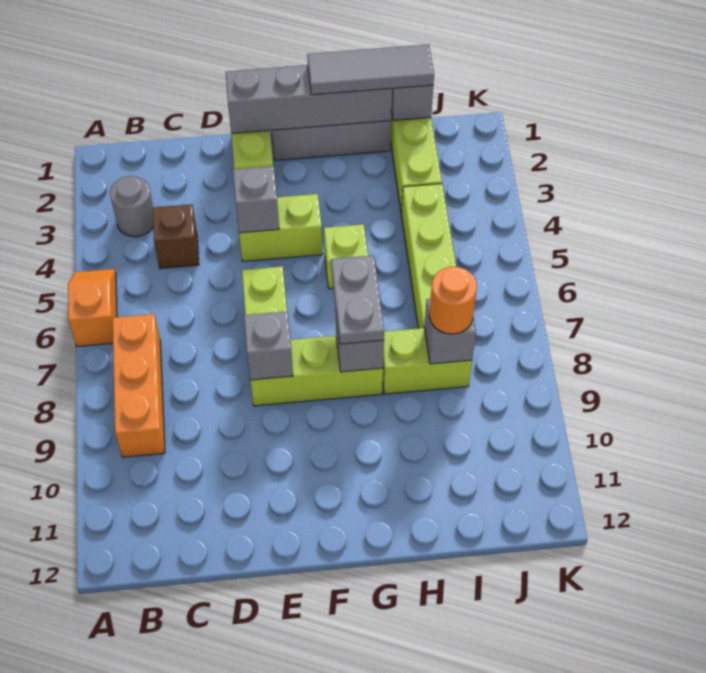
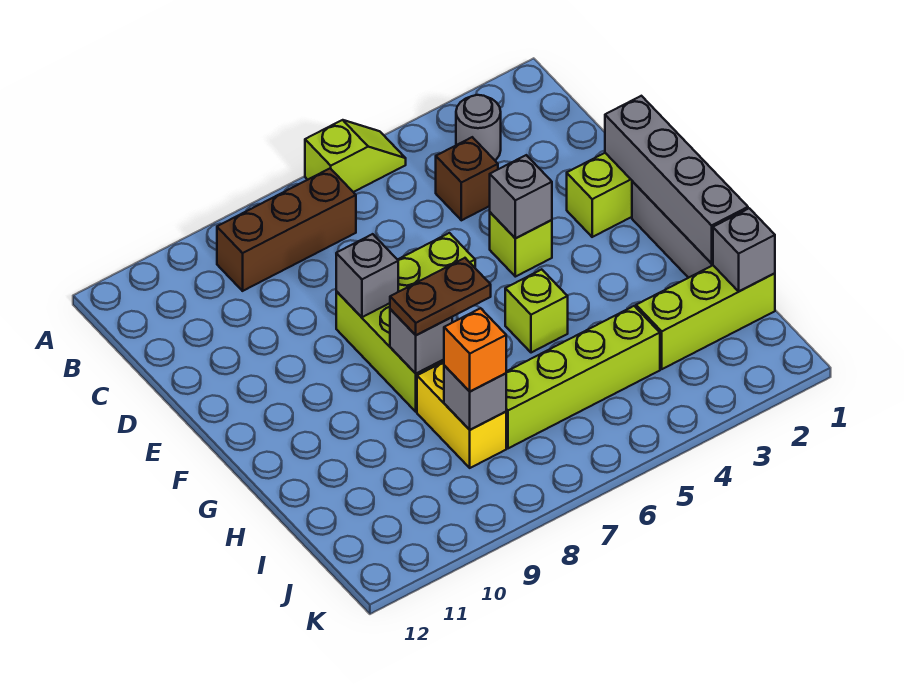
orange slope A5:A6 level 1 top 6 -> lime slope A5:A6 level 1 top 6
orange brick B7:B9 level 1 -> brown brick B7:B9 level 1
lime brick E4:F4 level 1 -> lime brick E4 level 1
grey tile G1:I1 level 3 -> none
grey plate G7:G8 level 3 -> brown plate G7:G8 level 3
lime brick H8:I8 level 1 -> yellow brick H8:I8 level 1
orange round brick I8 level 3 -> orange brick I8 level 3

